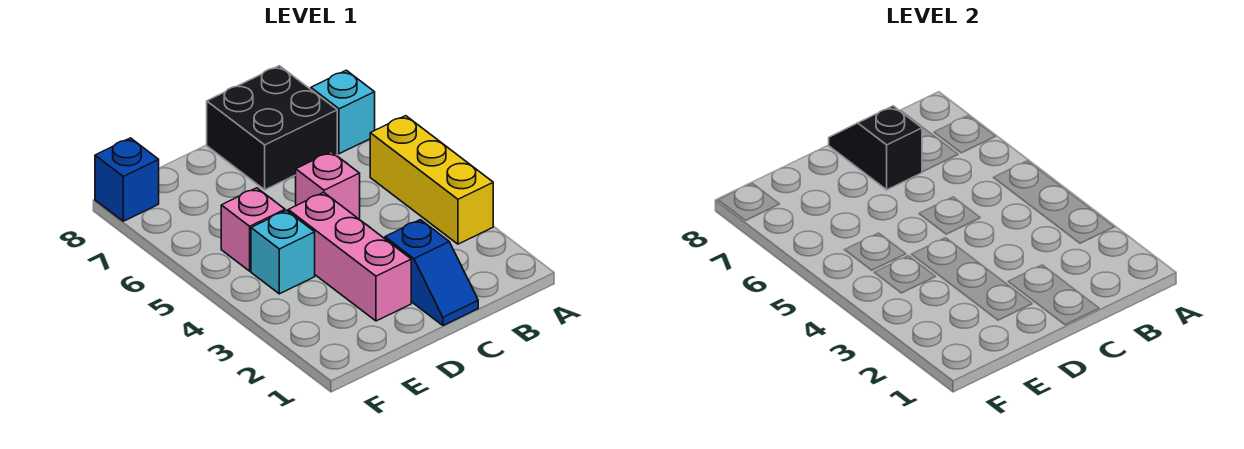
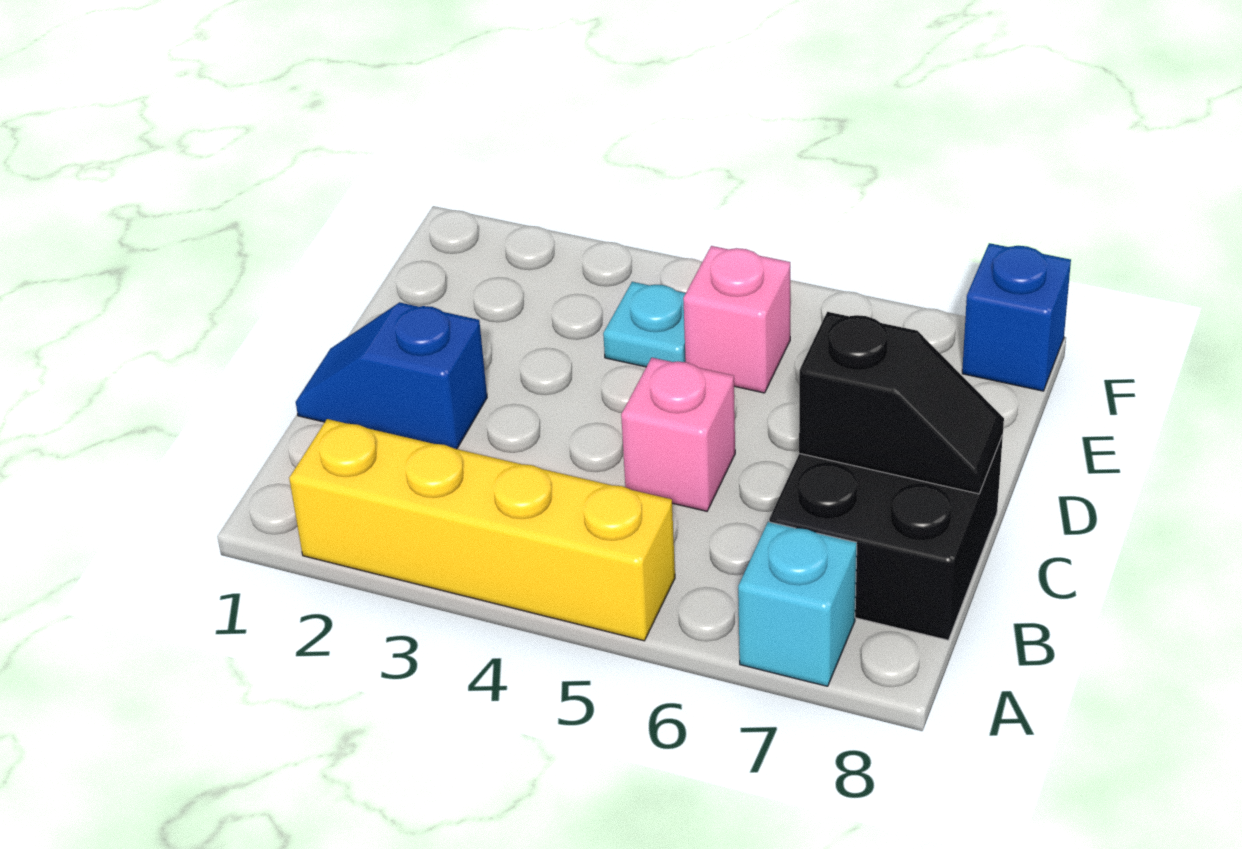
yellow brick A3:A5 level 1 -> yellow brick A2:A5 level 1
pink brick D2:D4 level 1 -> none
cyan brick E4 level 1 -> cyan plate E4 level 1

